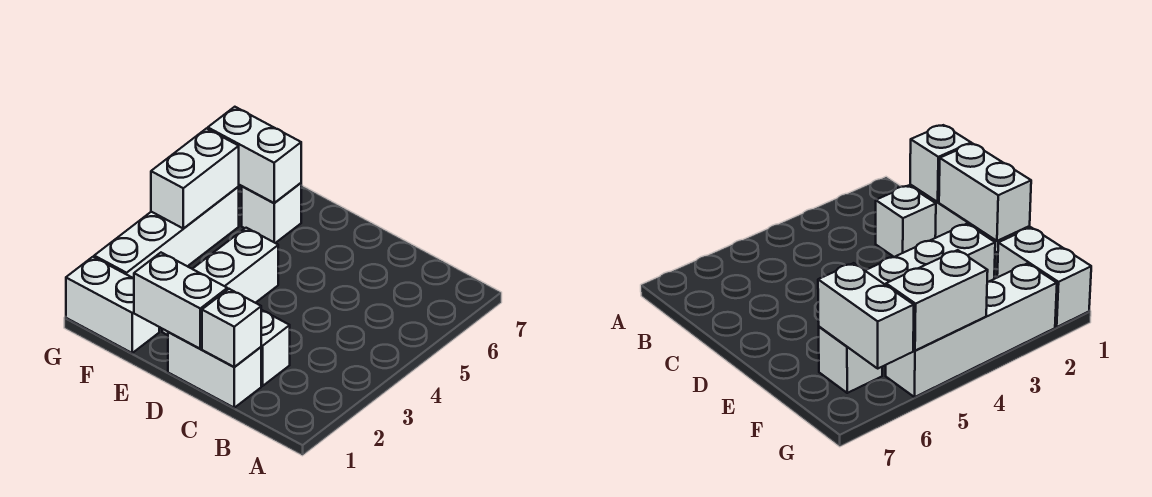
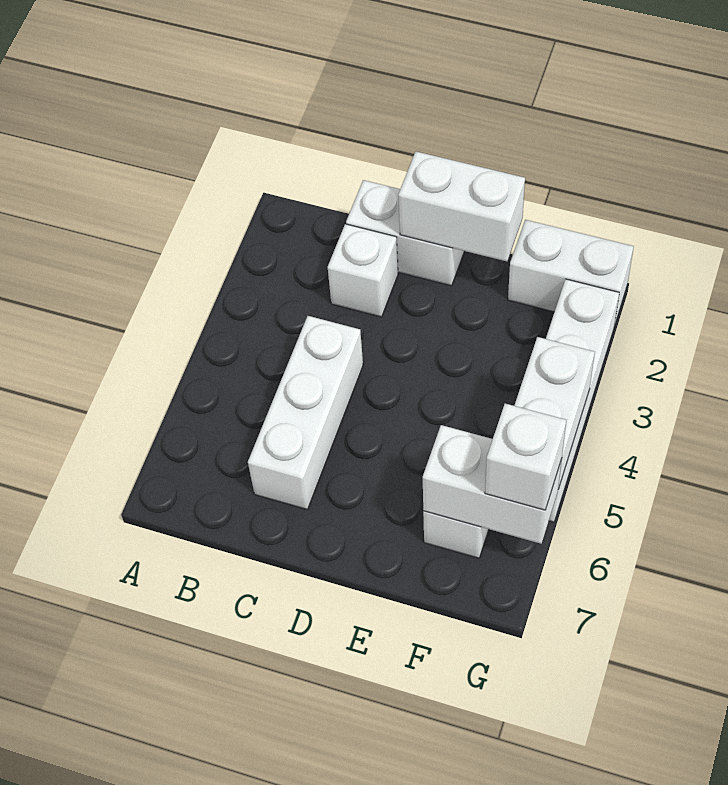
white brick C1 level 2 -> white brick G6 level 3
white brick E2:E4 level 1 -> white brick C4:C6 level 1

